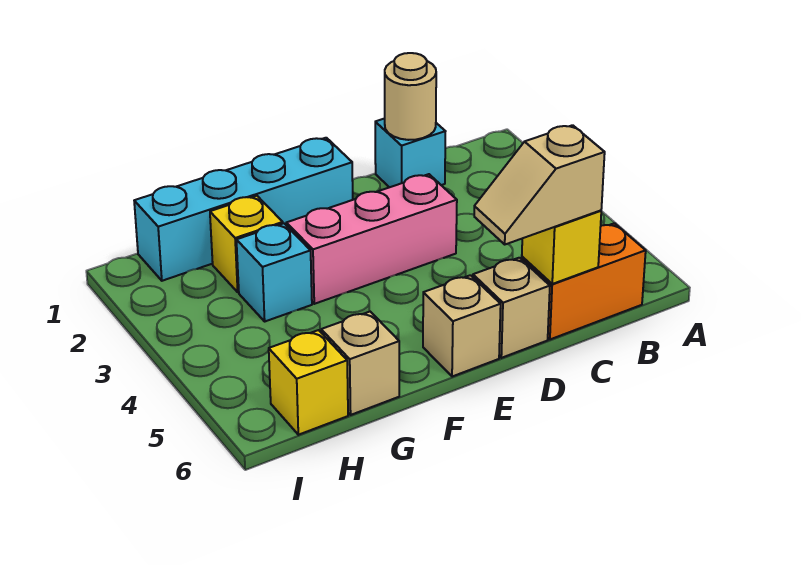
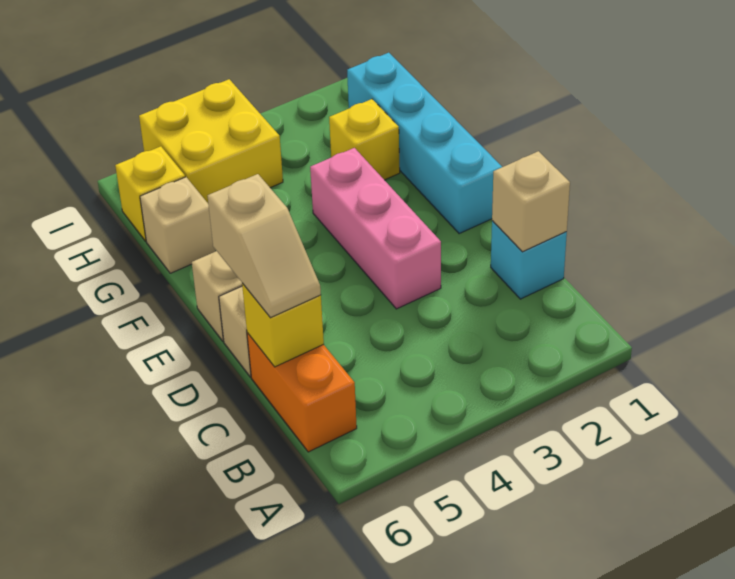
tan round brick C1 level 2 -> tan brick C1 level 2
tan slope C6:D6 level 3 top C -> tan slope C6:D6 level 3 top D
cyan brick G3 level 1 -> none
none -> yellow brick H4:I5 level 1

